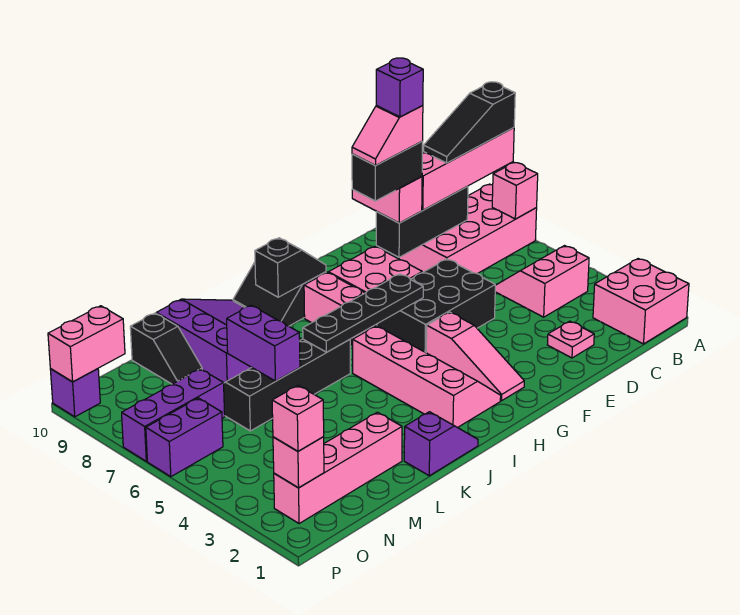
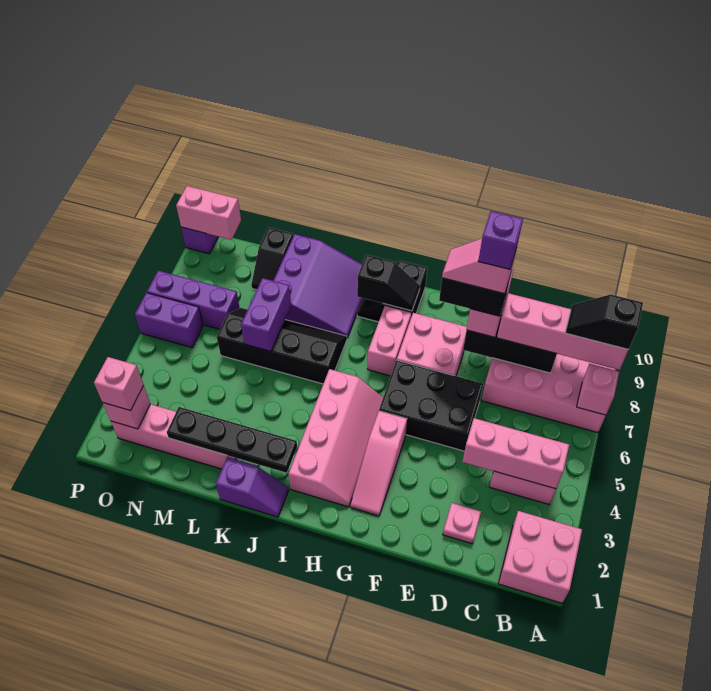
black slope A8:C8 level 4 top A -> black slope A8:B8 level 4 top A
none -> pink brick B4:D4 level 2
black plate G6:J6 level 2 -> black plate J2:M2 level 2

